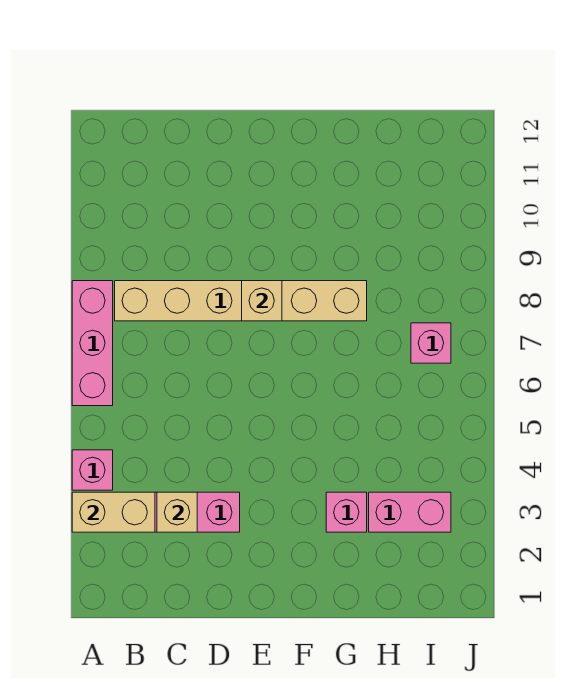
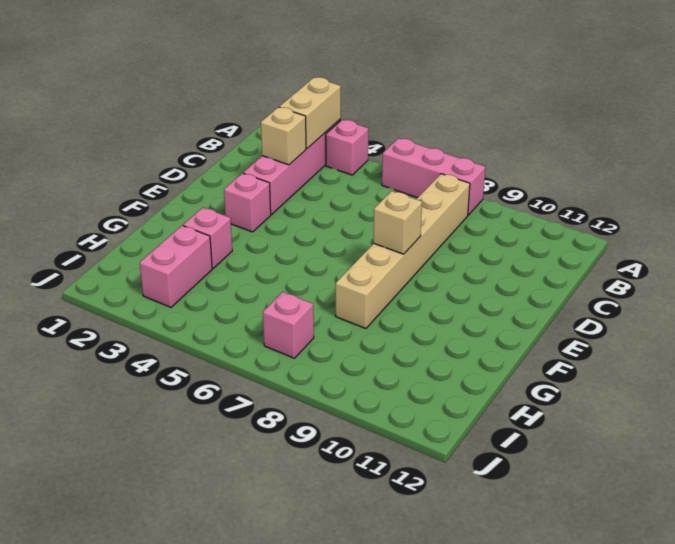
none -> pink brick E3 level 1

